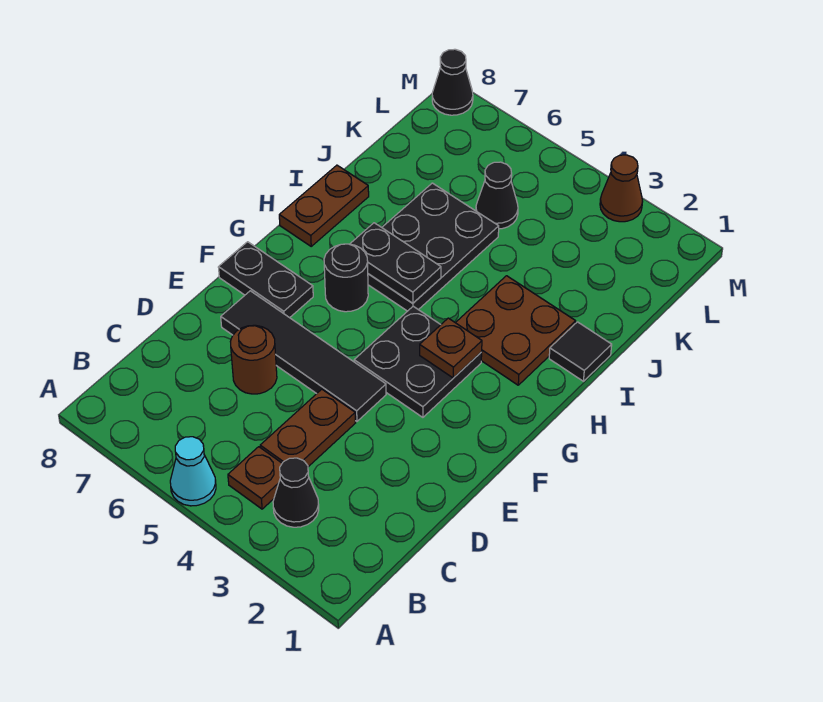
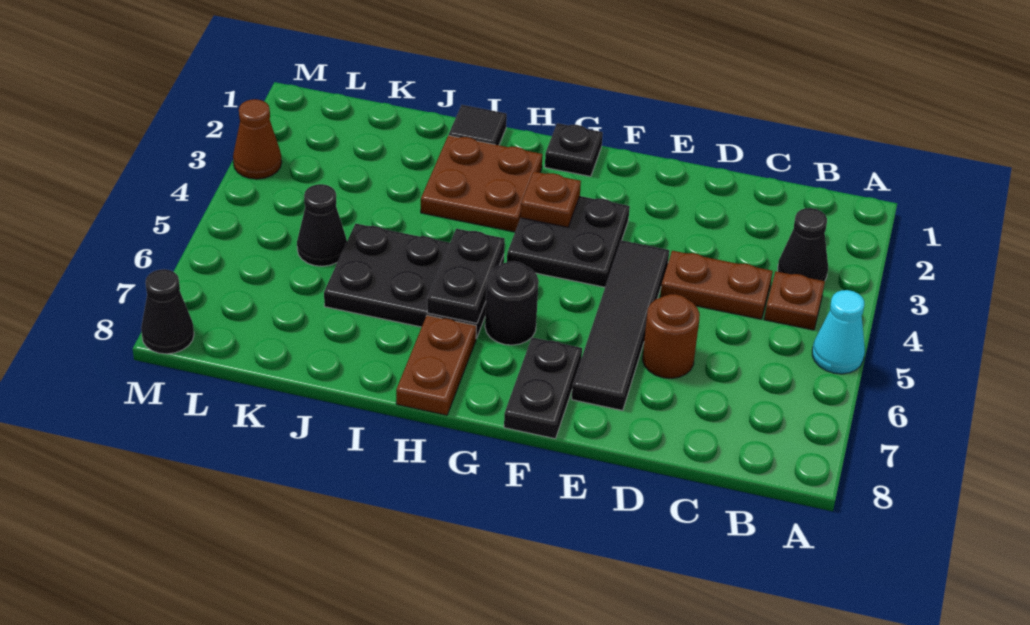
none -> black plate G1 level 1
brown plate H8:I8 level 1 -> brown plate H7:H8 level 1

